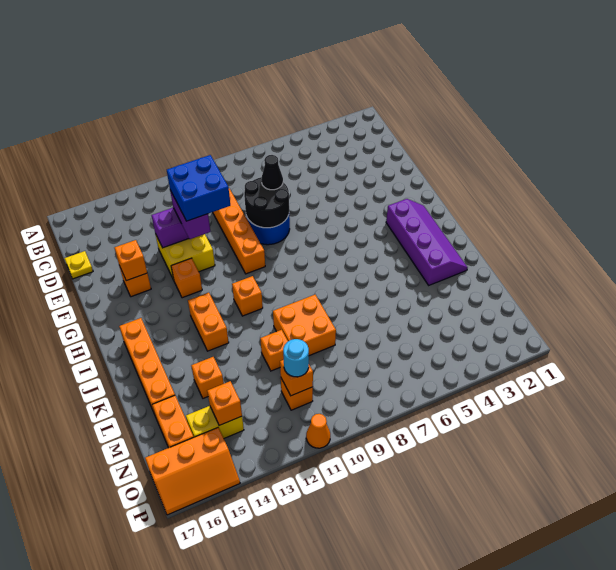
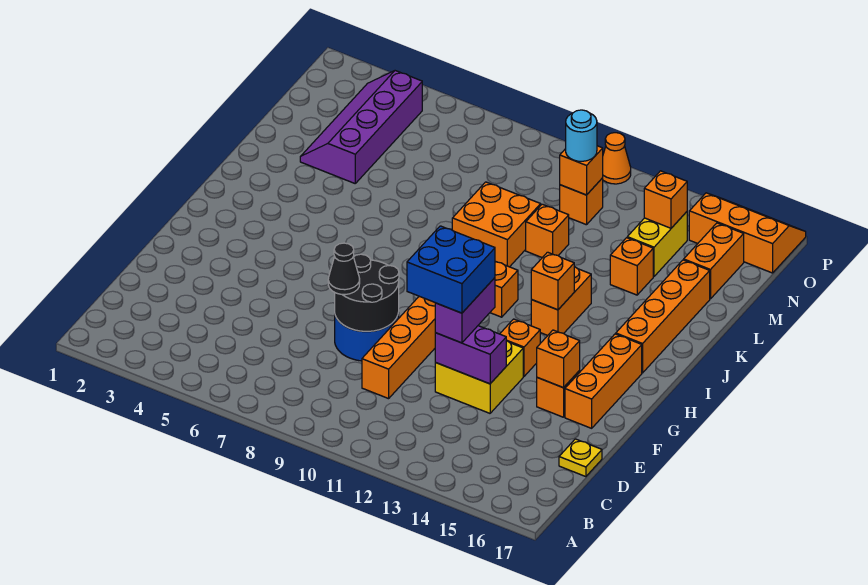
none -> orange brick F16:H16 level 1
purple slope H2:K3 level 1 top 3 -> purple slope L3:O4 level 1 top 4
none -> orange brick I13 level 2
yellow brick N14:N15 level 1 -> yellow brick M14:N14 level 1

